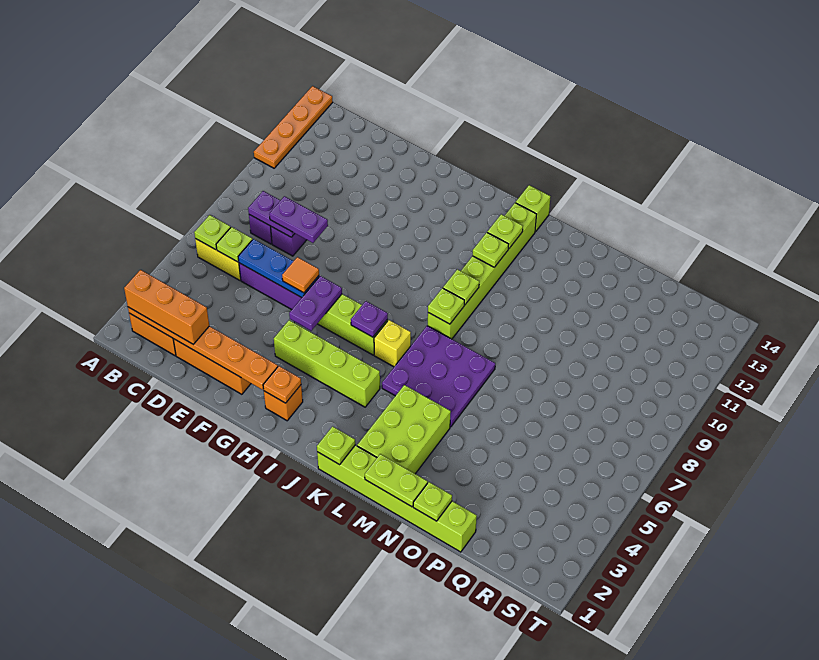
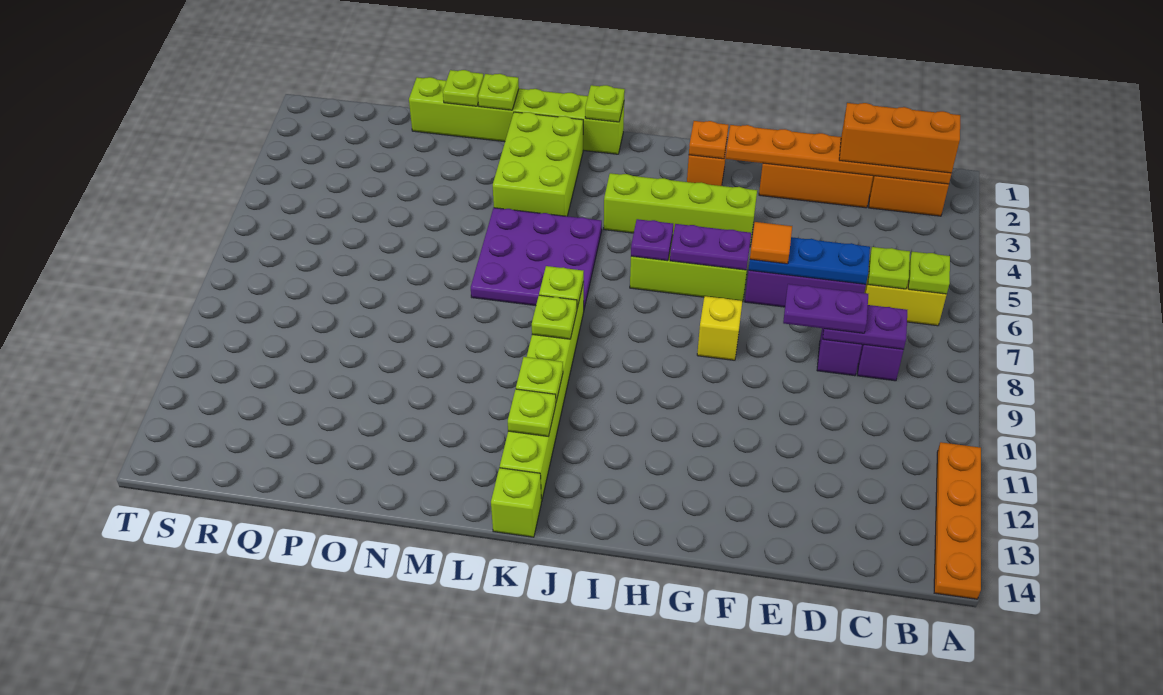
purple plate G5:G6 level 2 -> purple plate G6:H6 level 2
yellow brick J6 level 1 -> yellow brick G8 level 1
lime plate M1:N1 level 2 -> lime plate N1 level 2

